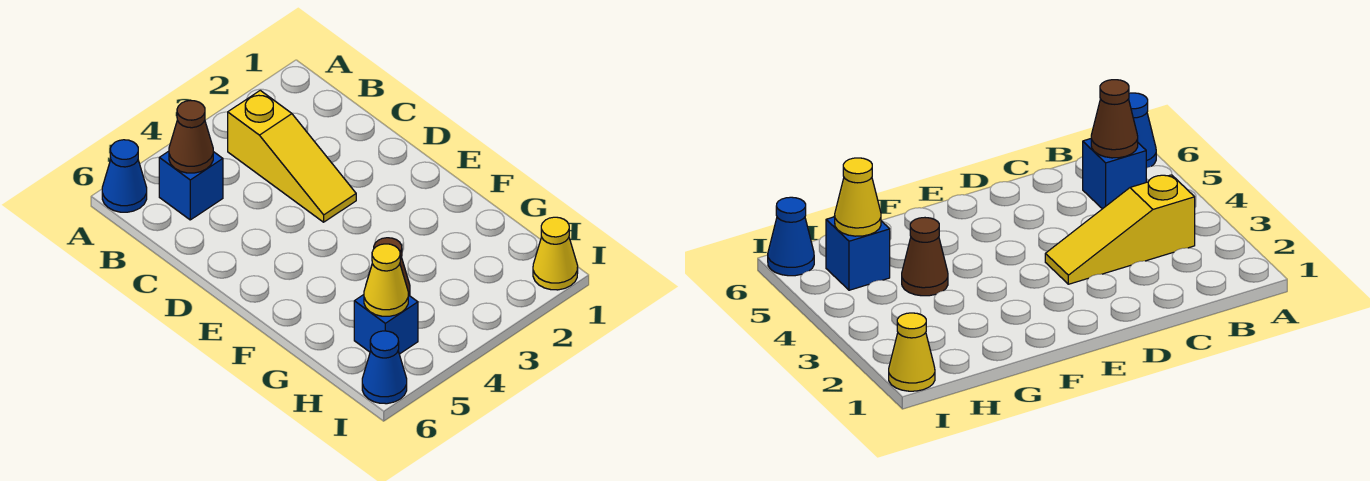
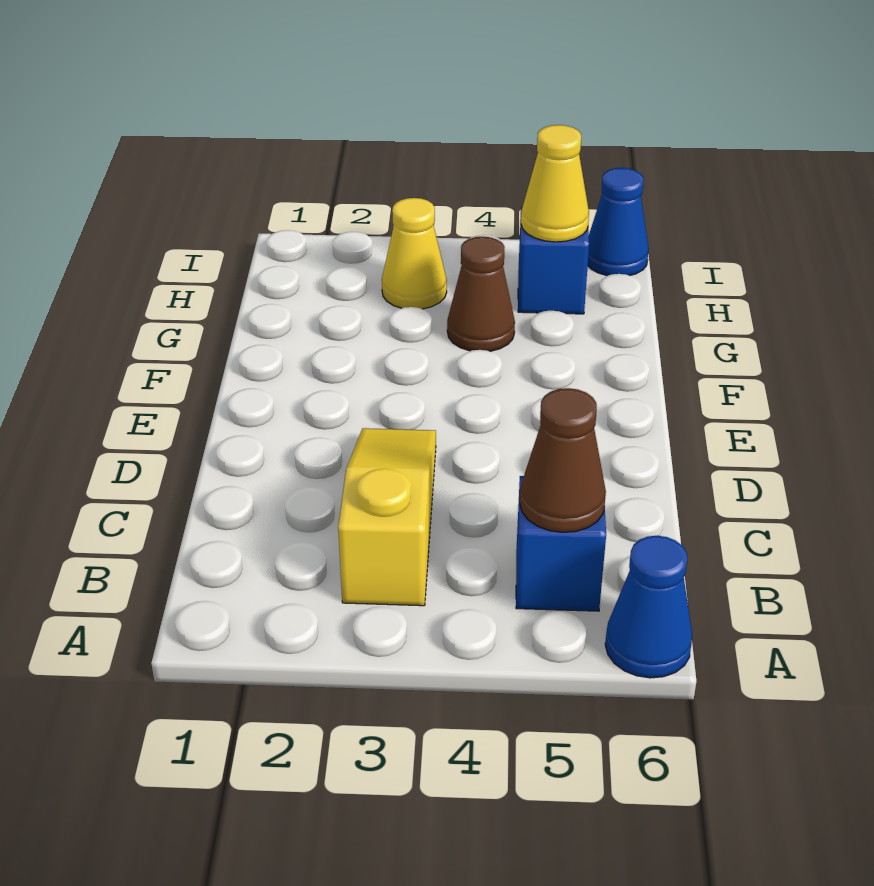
yellow cone I1 level 1 -> yellow cone H3 level 1

